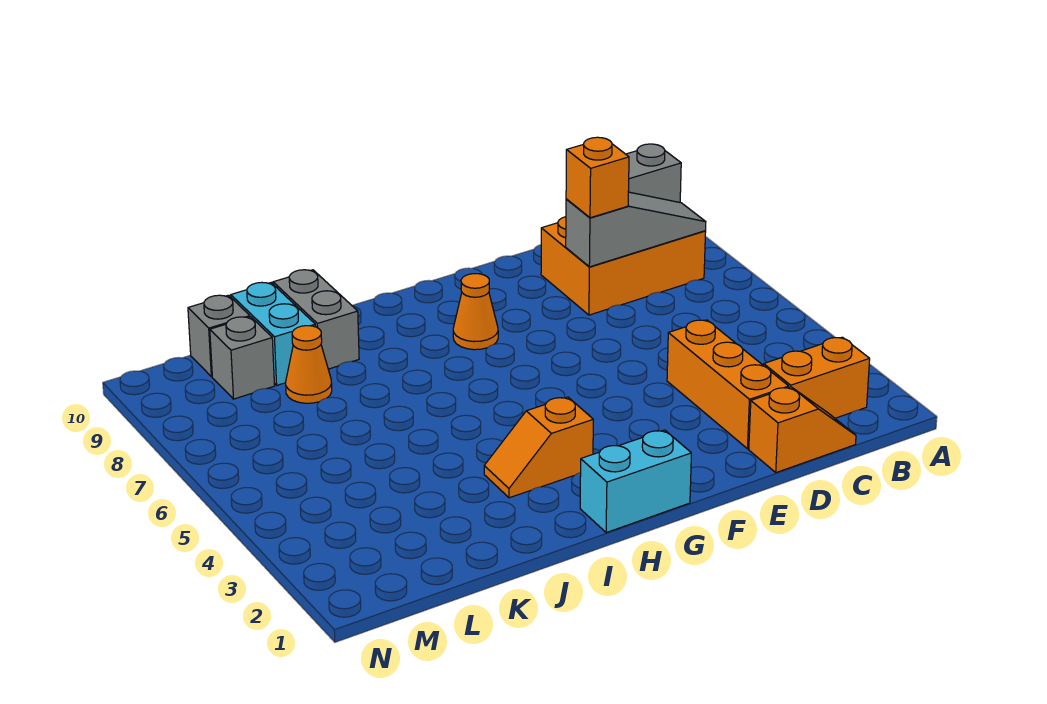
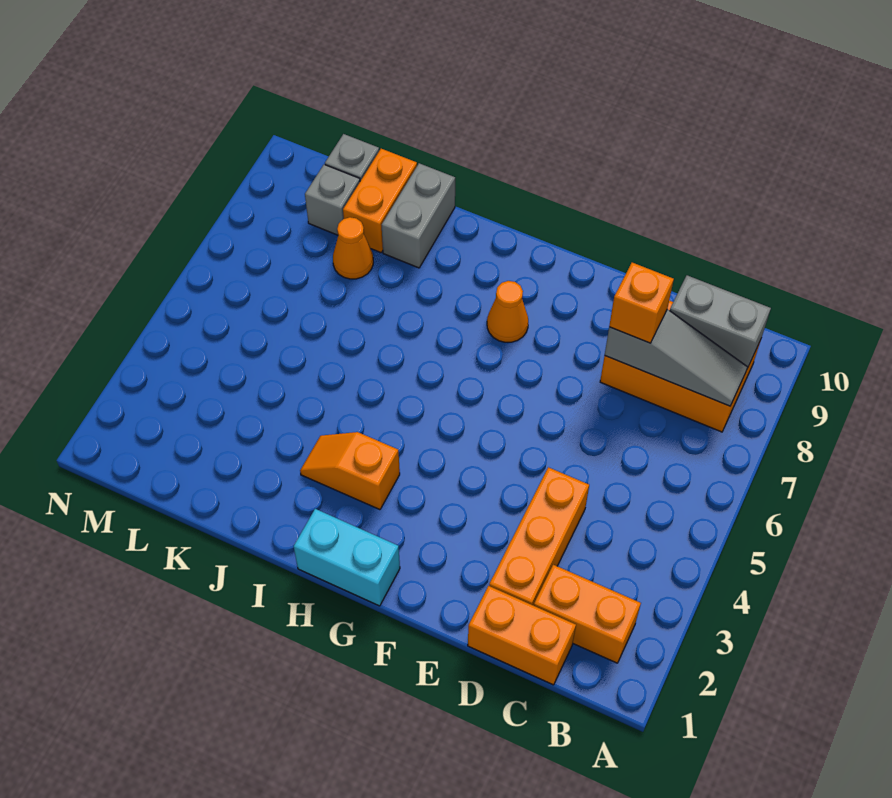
orange slope C1:D1 level 1 top D -> orange brick C1:D1 level 1
cyan brick K9:K10 level 1 -> orange brick K9:K10 level 1

